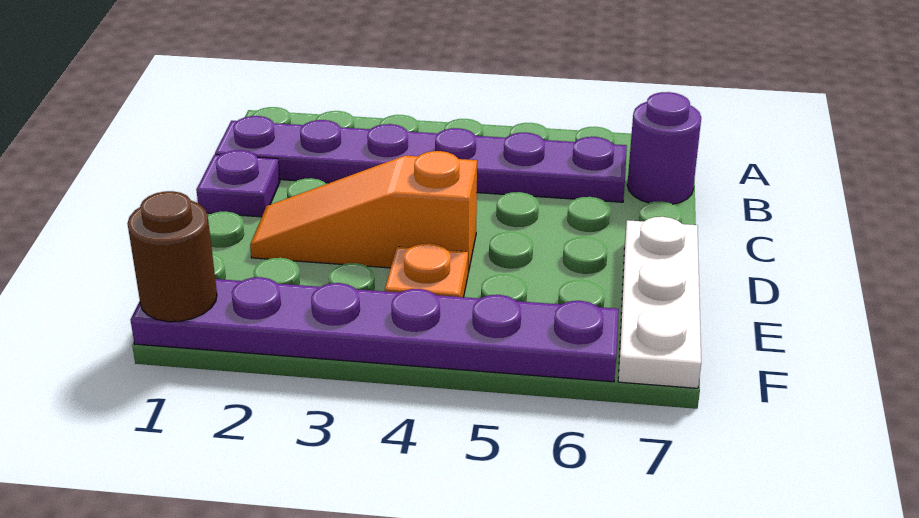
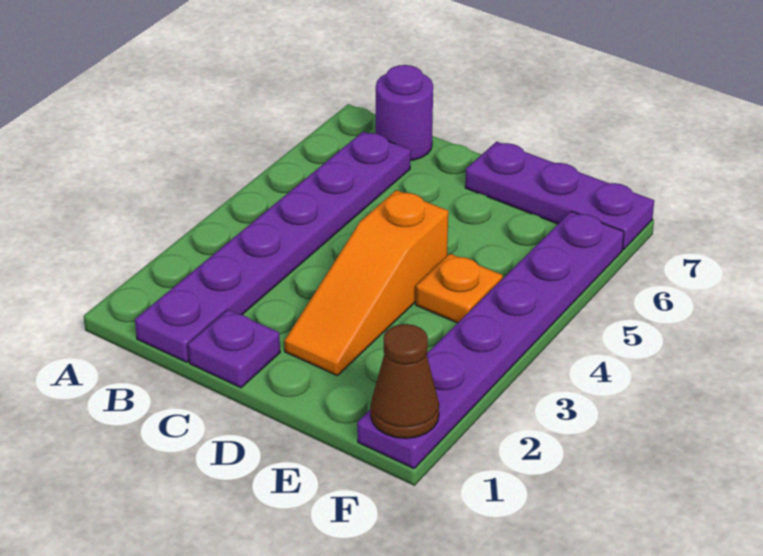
white plate D7:F7 level 1 -> purple plate D7:F7 level 1
brown round brick F1 level 2 -> brown cone F1 level 2

